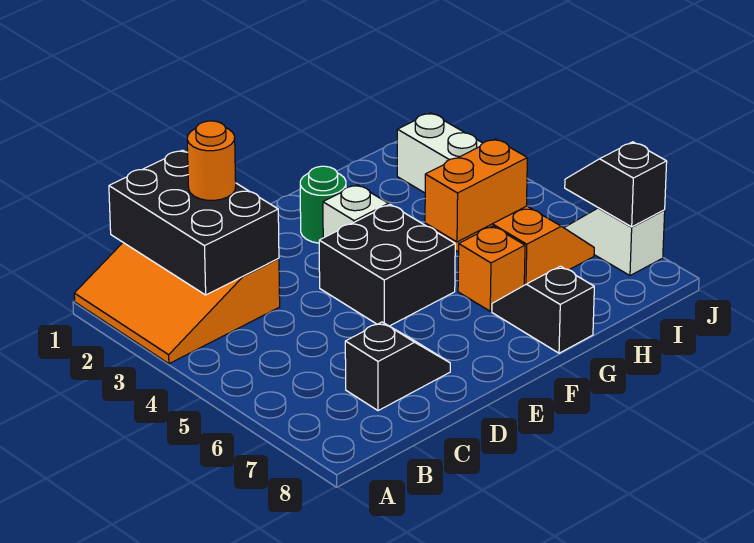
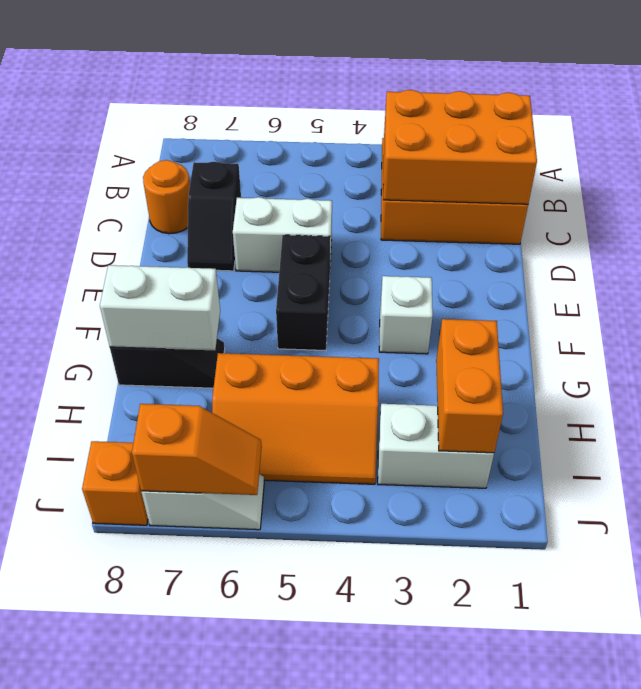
black brick B1:C3 level 2 -> orange brick B1:C3 level 2
orange round brick C2 level 3 -> orange round brick C8 level 1
none -> white brick D5:D6 level 1
black brick E4:F5 level 1 -> black brick E5:F5 level 1
green round brick F2 level 1 -> none
orange brick G5:H5 level 2 -> orange brick H2:I2 level 2
orange brick G6 level 1 -> orange brick J8 level 1
none -> white brick G7:G8 level 2
black slope J6:J7 level 2 top 7 -> orange slope J6:J7 level 2 top 7

